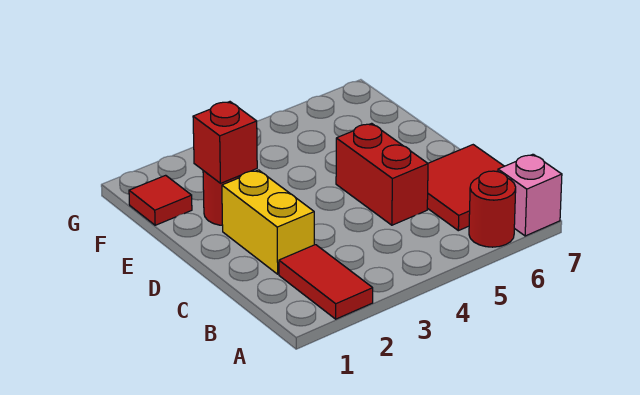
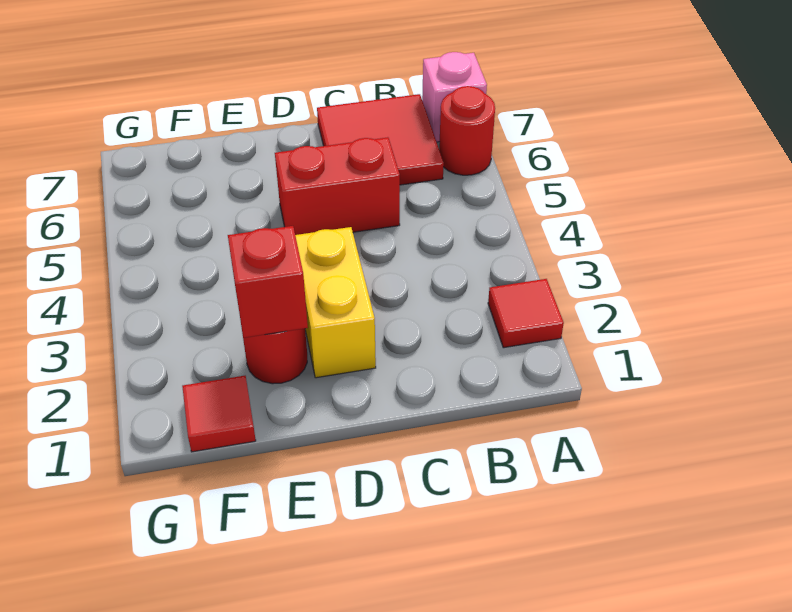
red tile A2:B2 level 1 -> red tile A2 level 1
yellow brick C2:D2 level 1 -> yellow brick D2:D3 level 1

